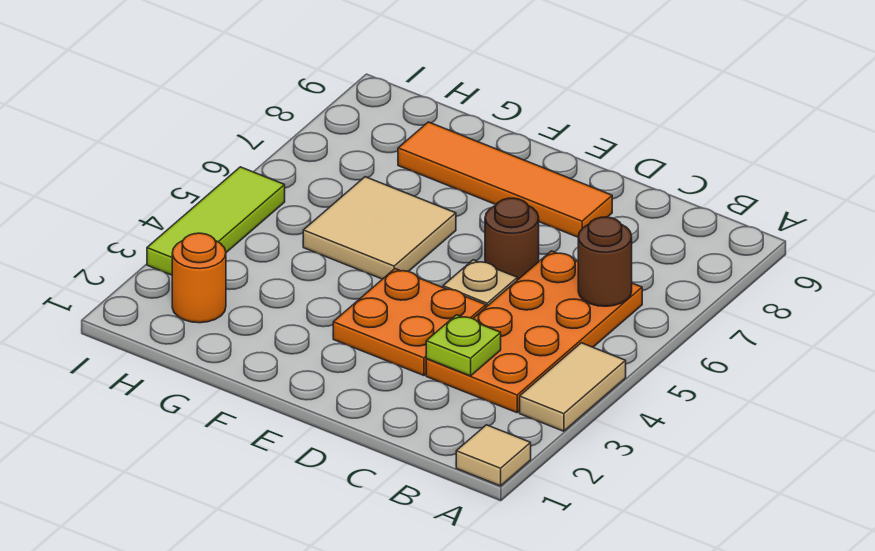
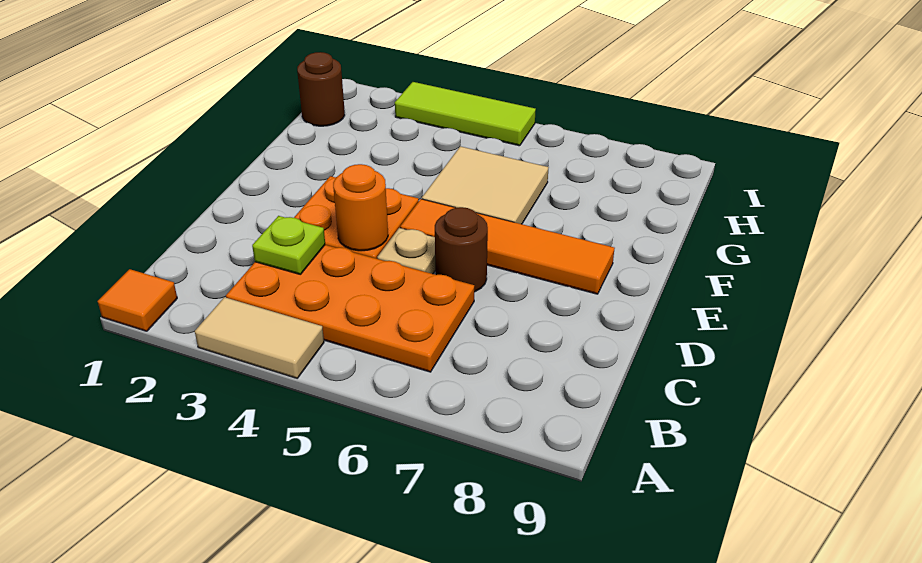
tan tile A1 level 1 -> orange tile A1 level 1
brown round brick B6 level 2 -> brown round brick H1 level 1
orange tile D8:G8 level 1 -> orange tile E5:E8 level 1
orange round brick H2 level 1 -> orange round brick D4 level 2

